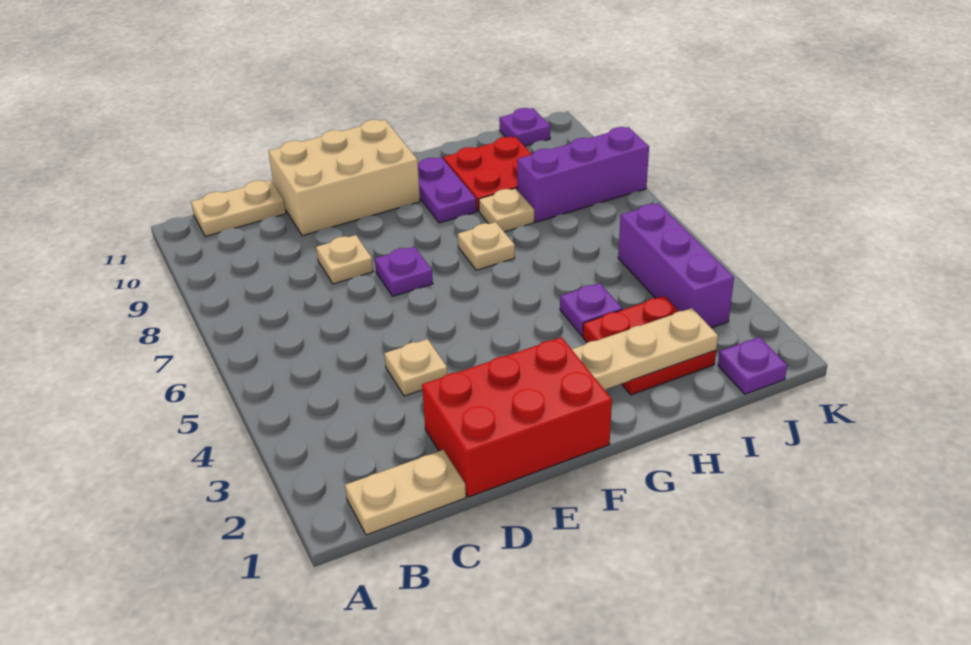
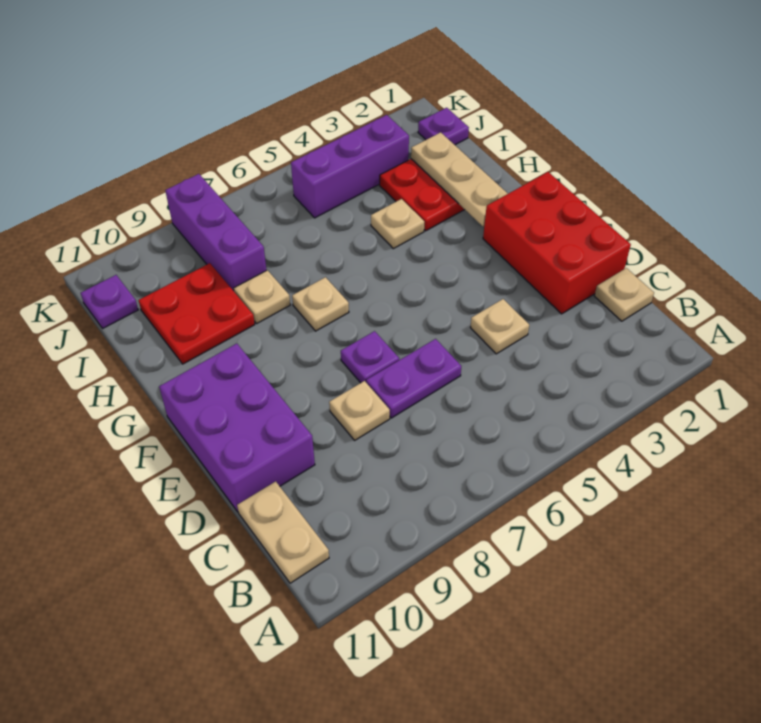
tan plate B1:C1 level 1 -> tan plate C1 level 1
tan brick D10:F11 level 1 -> purple brick D10:F11 level 1
purple plate G9:G10 level 1 -> purple plate D6:D7 level 1
purple plate H4 level 1 -> tan plate H4 level 1

